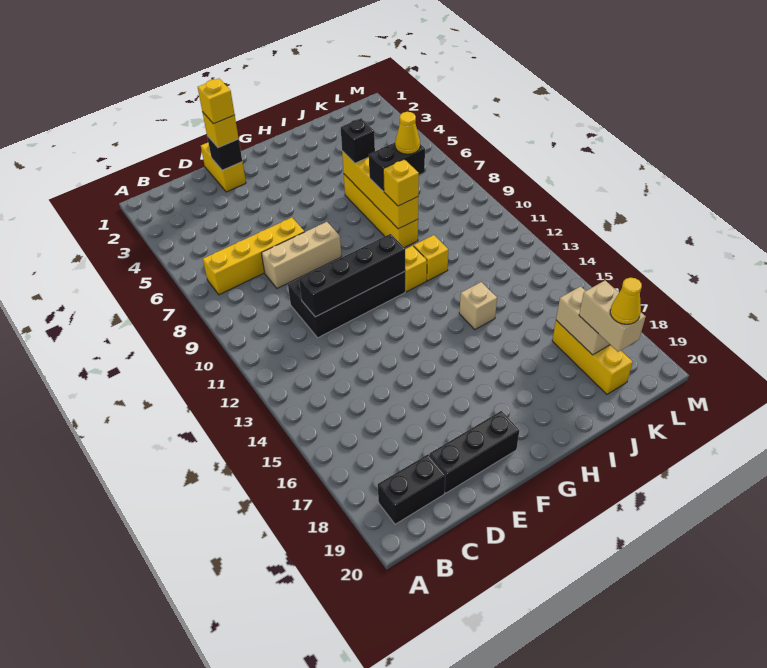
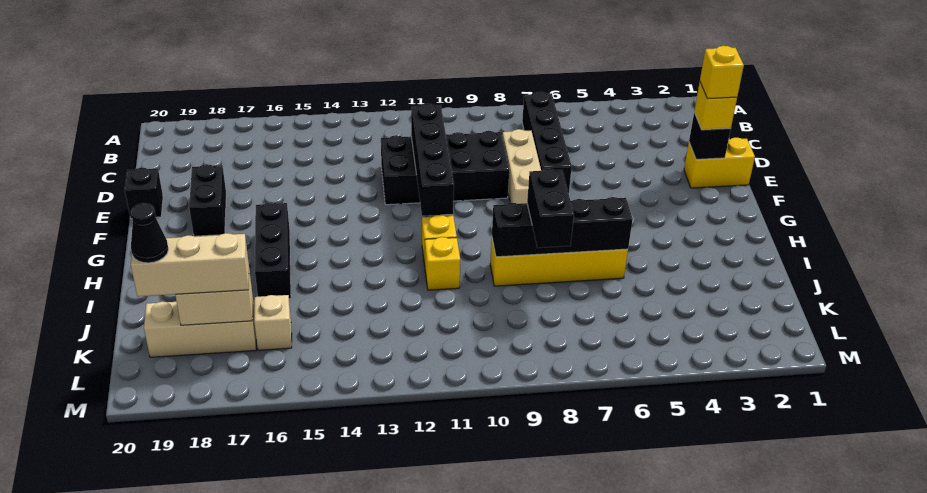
yellow brick B7:E7 level 1 -> black brick B7:E7 level 1
black brick B19:C19 level 1 -> black brick E18:F18 level 1
black brick D10:G11 level 1 -> black brick D9:E12 level 1
black brick D19:F19 level 1 -> black brick G16:I16 level 1
yellow brick I6:I9 level 2 -> black brick I6:I9 level 2
black brick I6 level 3 -> black brick E20 level 1
yellow brick I9 level 3 -> none
tan brick I14 level 1 -> tan brick K16 level 1
yellow cone J8 level 4 -> none
yellow brick K17:K19 level 1 -> tan brick K17:K19 level 1
tan brick K18:K19 level 3 -> tan brick K17:K19 level 3
yellow cone K19 level 4 -> black cone K19 level 4

